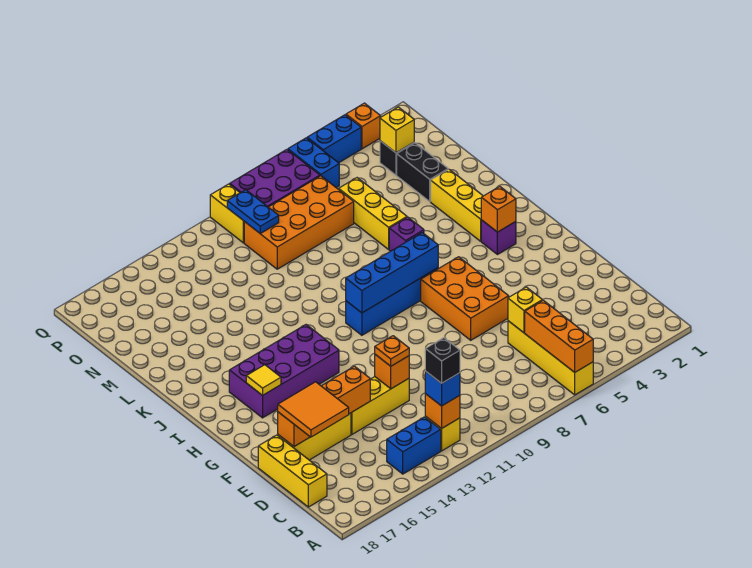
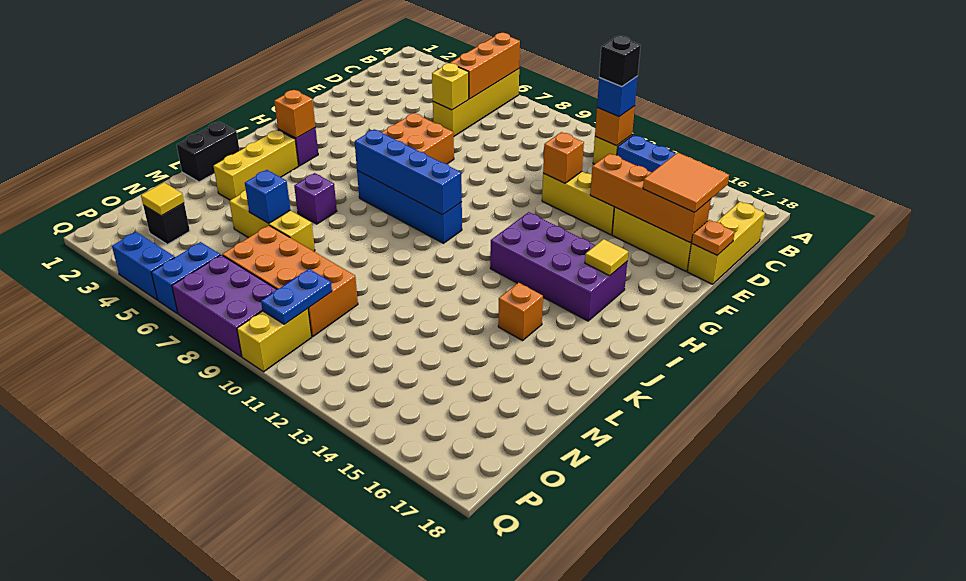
orange plate E12 level 3 -> orange plate E18 level 2
yellow brick L6:N6 level 1 -> yellow brick M5:M7 level 1
black brick M3:N3 level 1 -> black brick K1:L1 level 1
none -> blue brick M6 level 2
yellow brick O3 level 2 -> yellow tile O3 level 2
orange brick Q3 level 1 -> orange brick K15 level 1

